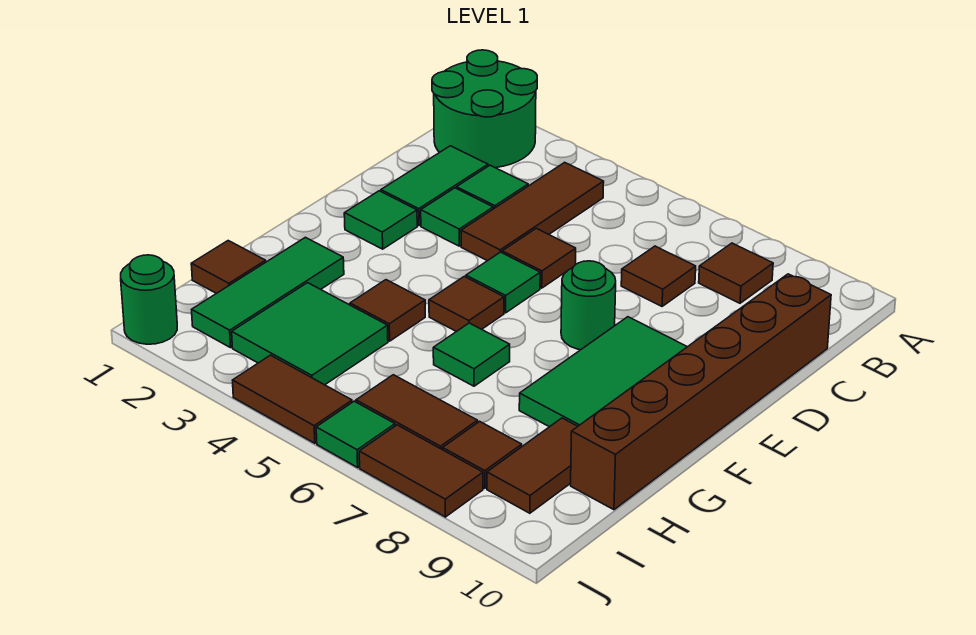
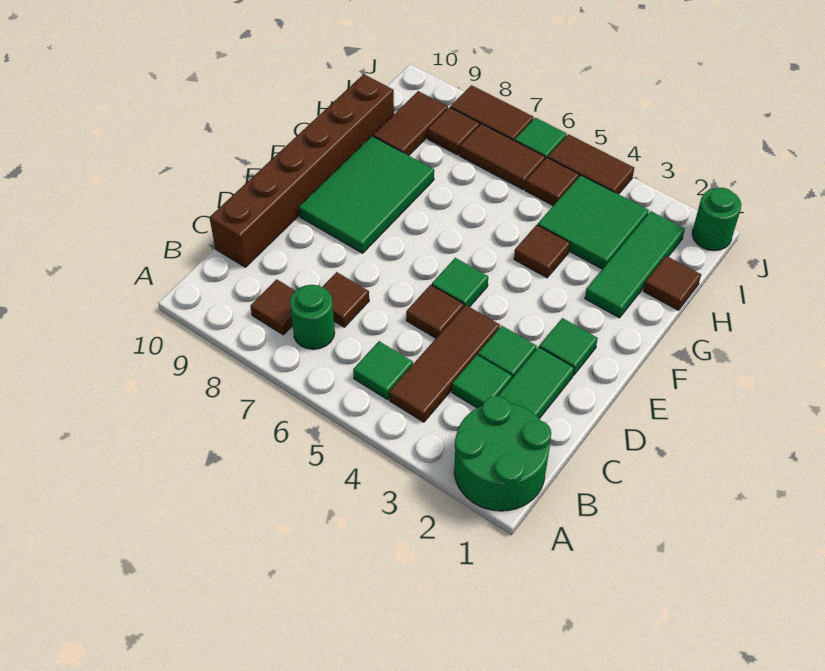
green round brick E7 level 1 -> green round brick B7 level 1
brown tile F5 level 1 -> brown tile I5 level 1
green tile G6 level 1 -> green tile B5 level 1

